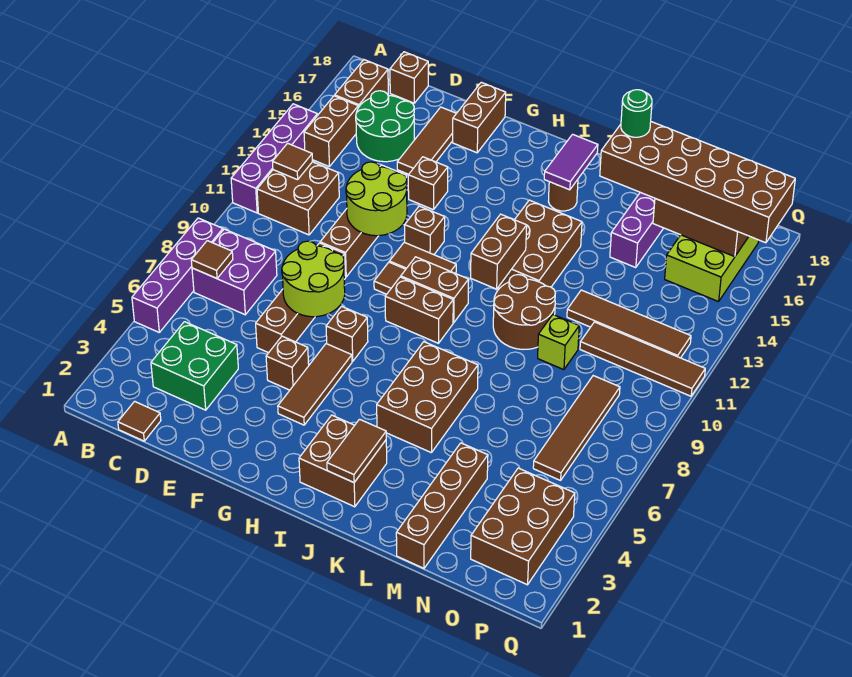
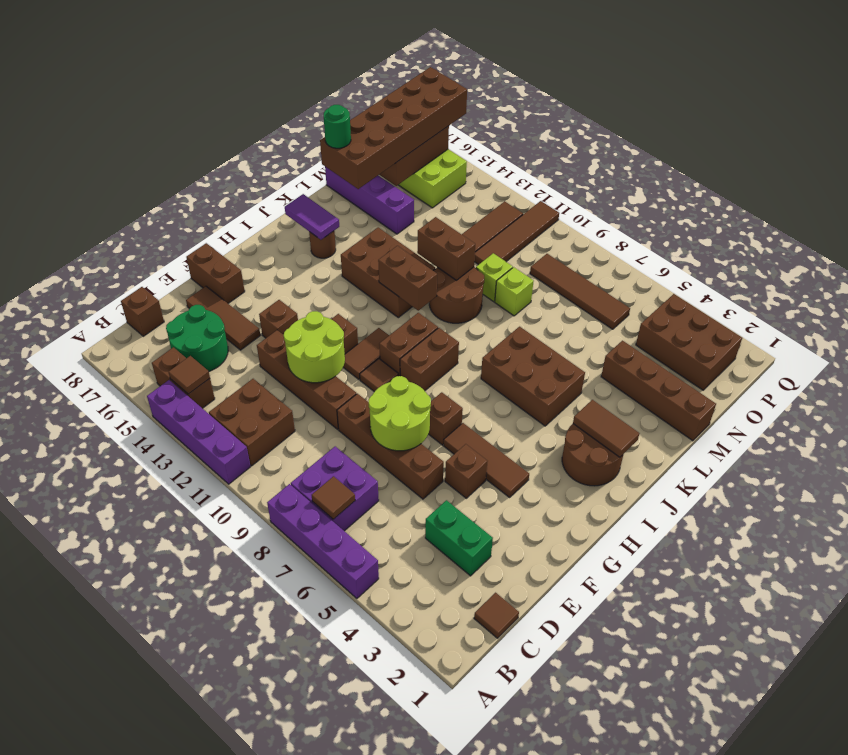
brown tile B12 level 2 -> brown tile B14 level 2
brown brick B16:B17 level 1 -> brown brick L11:L12 level 2
green brick C3:D4 level 1 -> green brick D3:D4 level 1
brown brick I2:J3 level 1 -> brown round brick I2:J3 level 1
none -> lime brick M9 level 1

